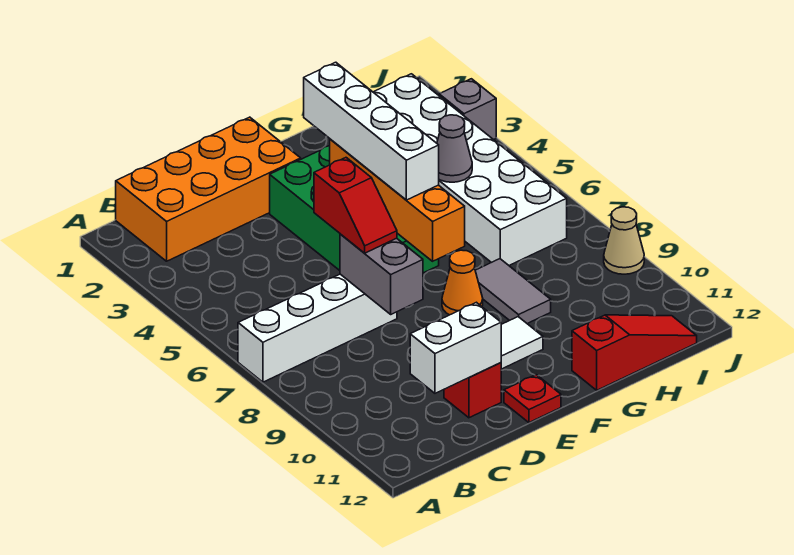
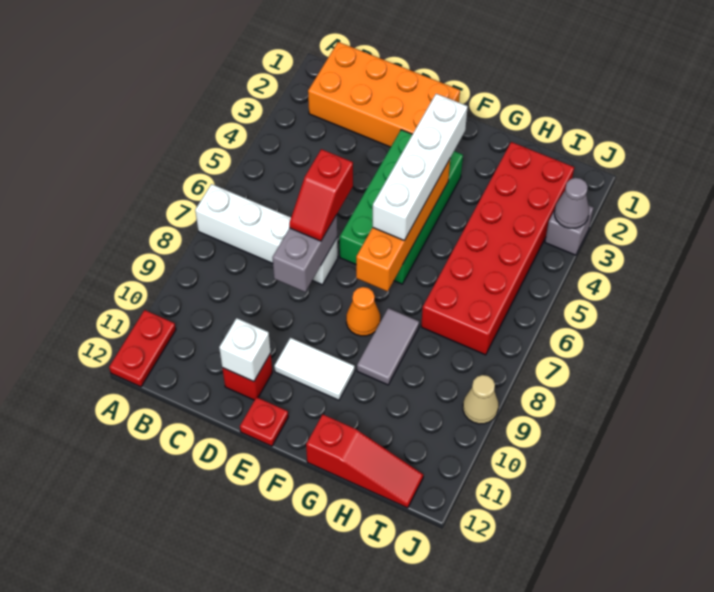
none -> red plate A11:A12 level 1
white brick C11:D11 level 2 -> white brick D11 level 2
white brick H2:I7 level 1 -> red brick H2:I7 level 1
grey cone H5 level 2 -> grey cone J3 level 2

